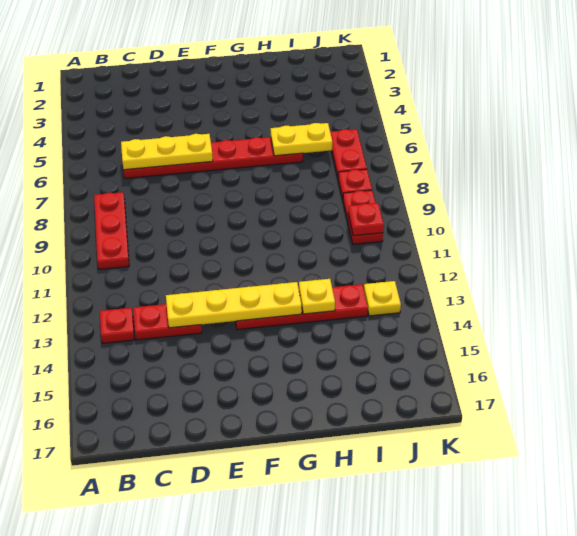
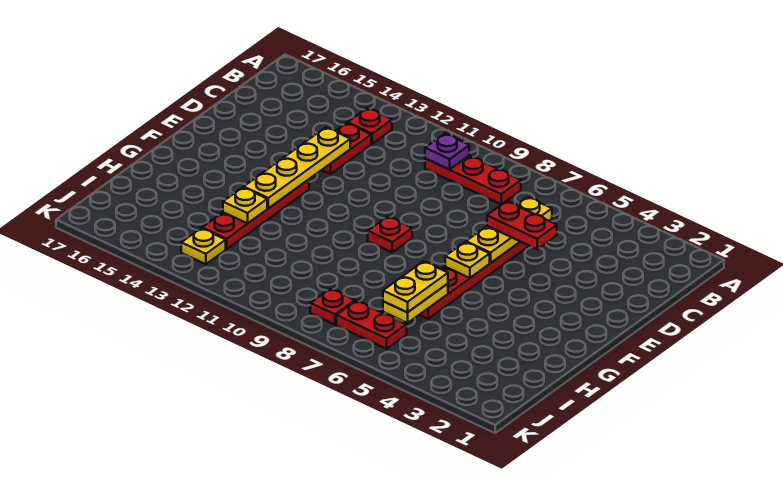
none -> purple plate B10 level 2
none -> yellow plate F6 level 2
none -> yellow plate H6:I6 level 3
red plate J9:J10 level 1 -> red plate D5:D6 level 3
red plate J10 level 2 -> red plate F9 level 1

